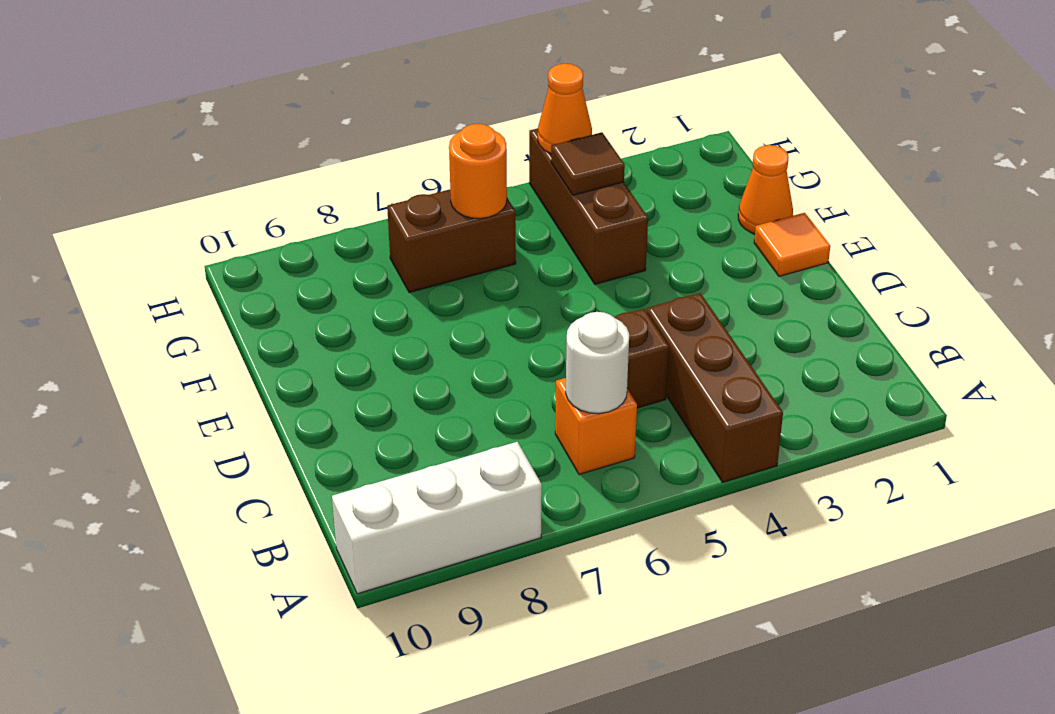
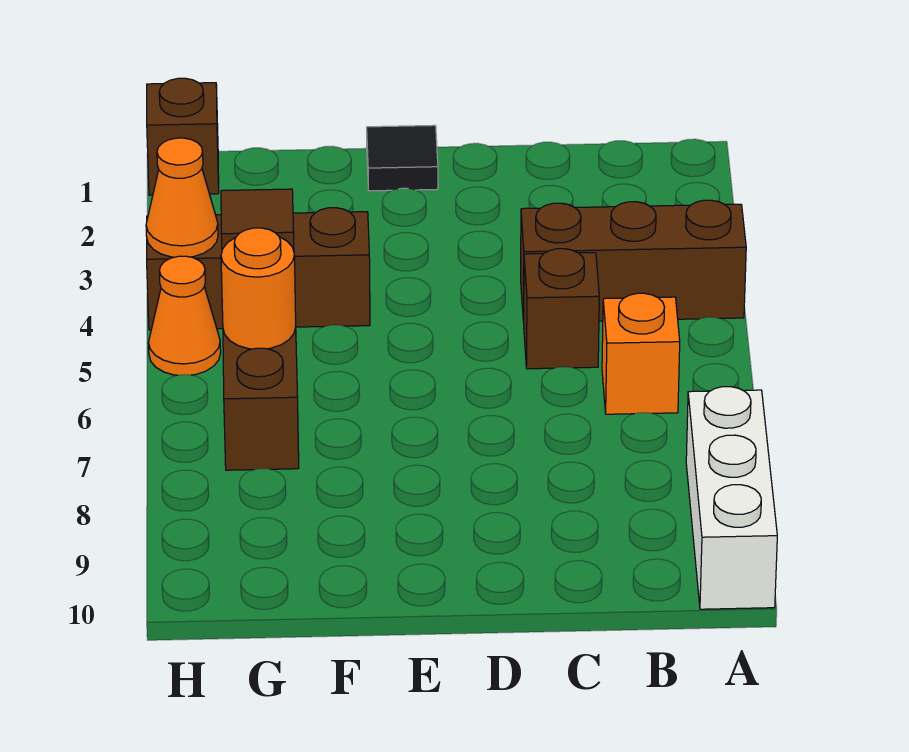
white round brick B6 level 2 -> none
orange tile E1 level 1 -> black tile E1 level 1
orange cone F1 level 1 -> orange cone H5 level 1
none -> brown brick H1 level 1

